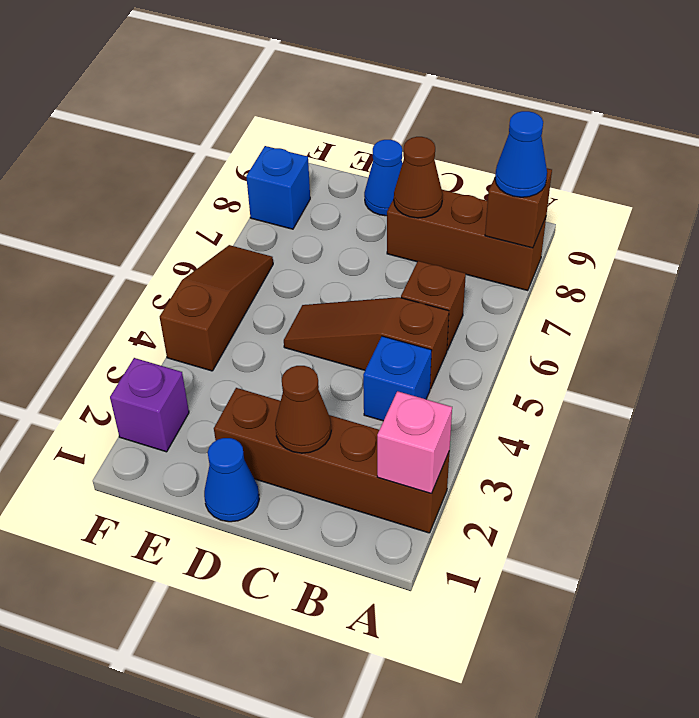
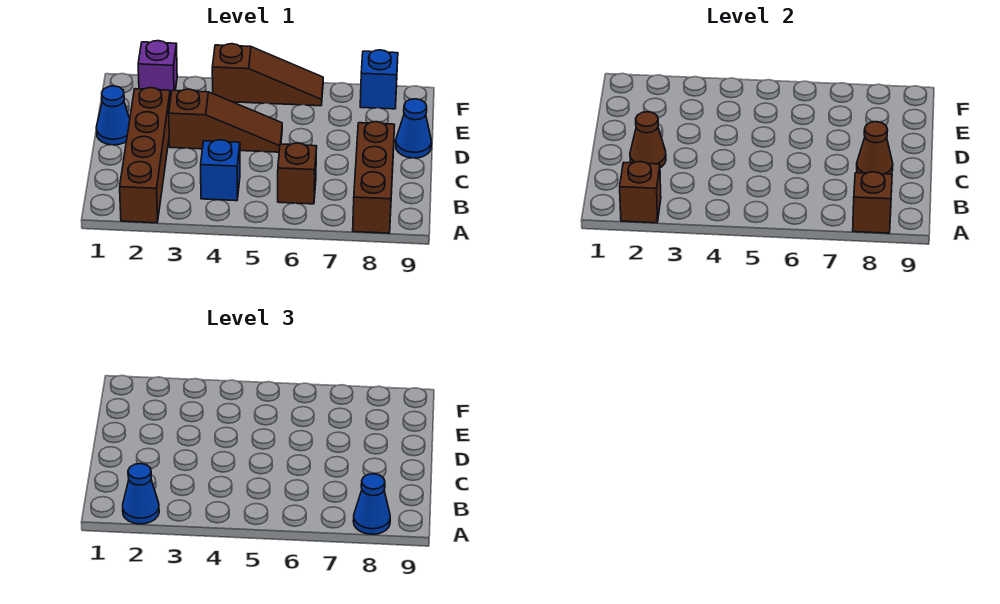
pink brick A2 level 2 -> brown brick A2 level 2
none -> blue cone A2 level 3
brown slope B5:D5 level 1 top B -> brown slope D3:D5 level 1 top 3

